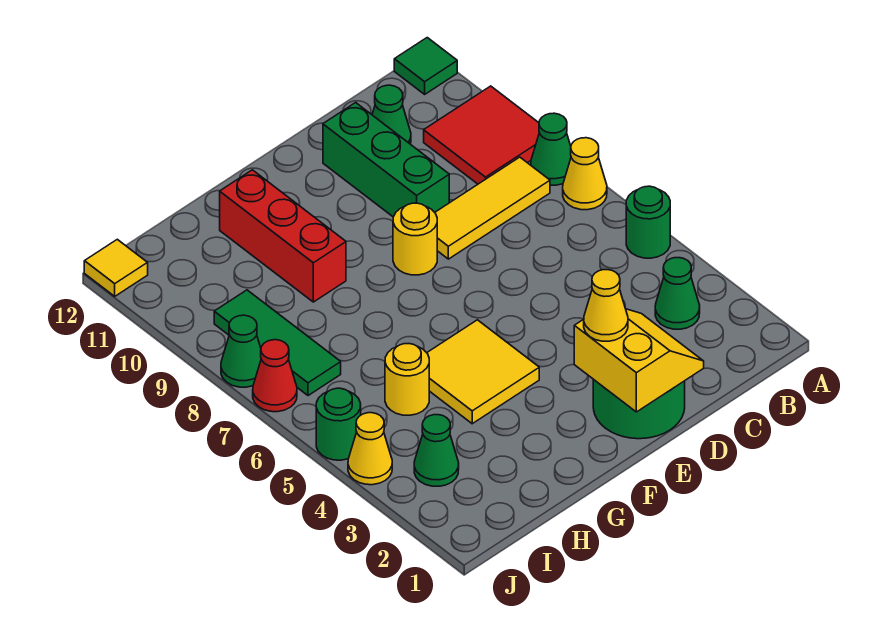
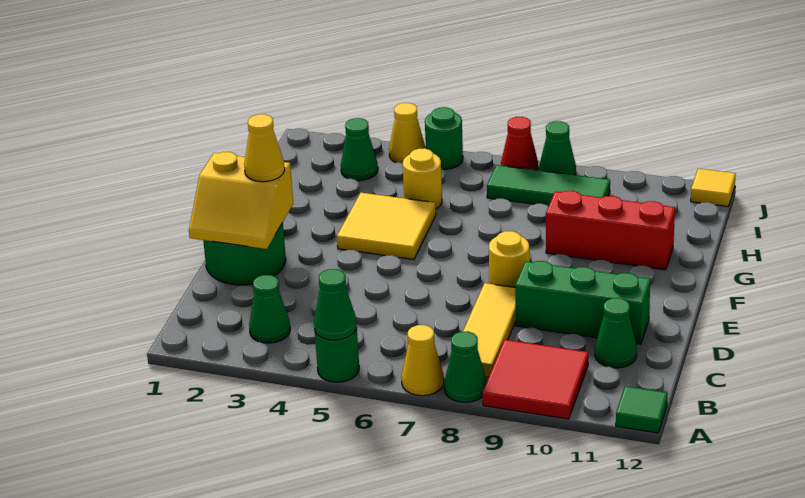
none -> green cone A5 level 2

